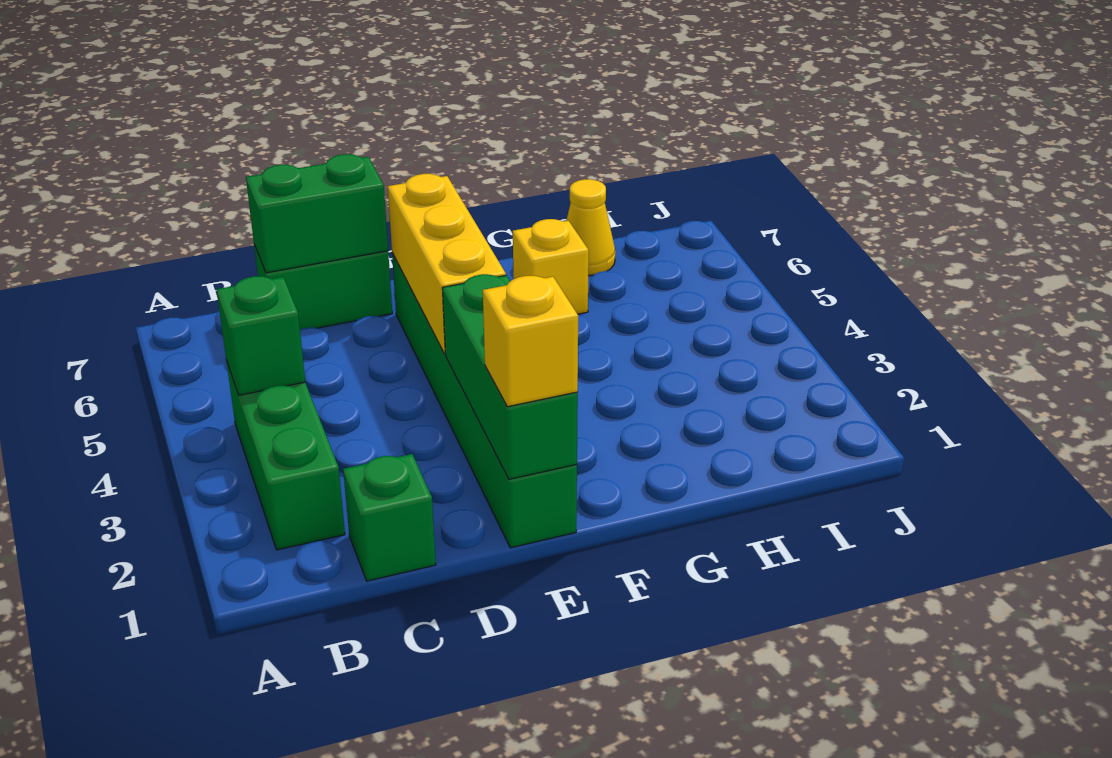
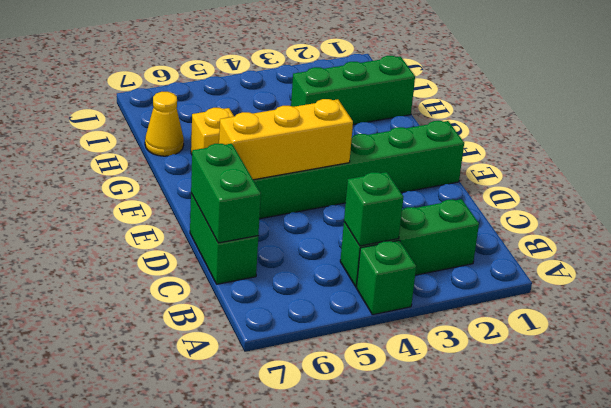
green brick C1 level 1 -> green brick A4 level 1
green brick E1:E3 level 2 -> green brick H1:H3 level 1
yellow brick E1 level 3 -> none

